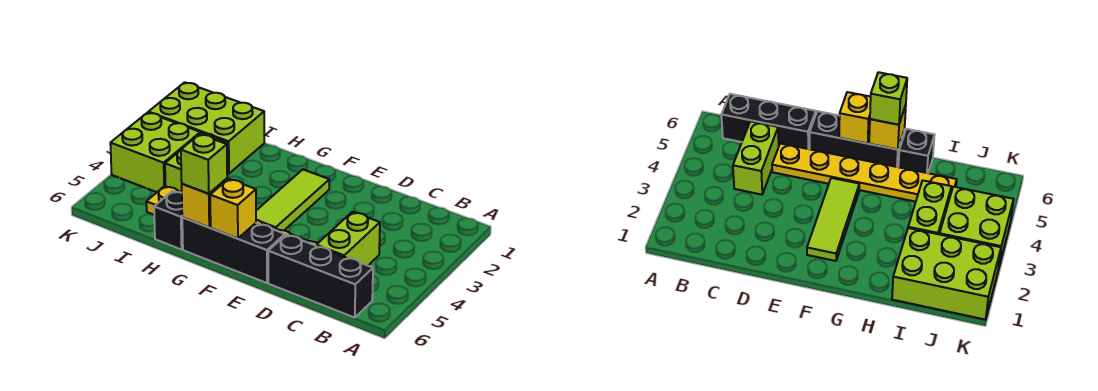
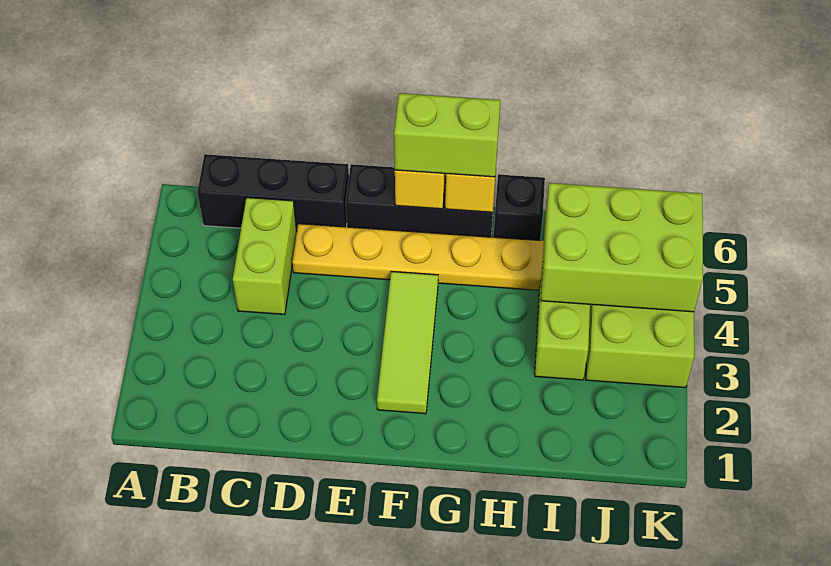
lime brick G6 level 3 -> lime brick F6:G6 level 3
lime brick I1:K2 level 1 -> lime brick I4:K5 level 2

